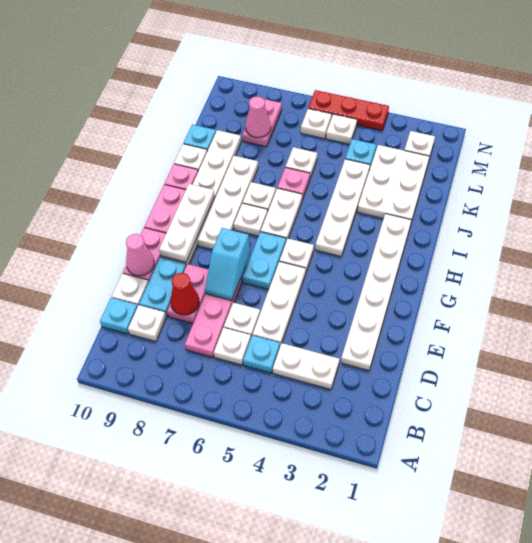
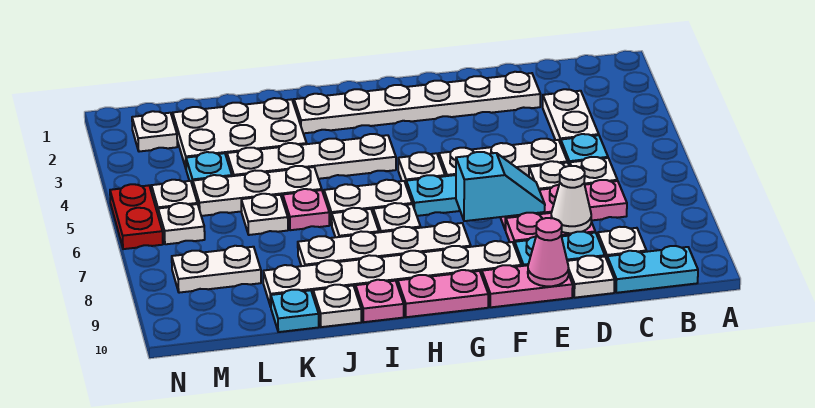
cyan plate C10 level 1 -> cyan plate B10:C10 level 1
red cone D8 level 2 -> white cone D8 level 2
white plate F9:H9 level 2 -> white plate J5:L5 level 1
pink plate L8:M8 level 1 -> white plate L8:M8 level 1
pink cone L8 level 2 -> none
red plate N4:N6 level 1 -> red plate N5:N6 level 1

